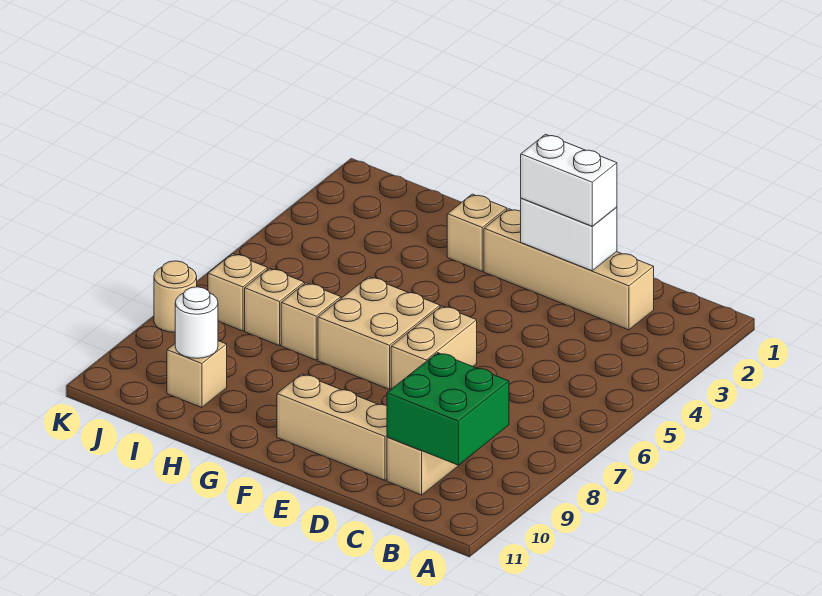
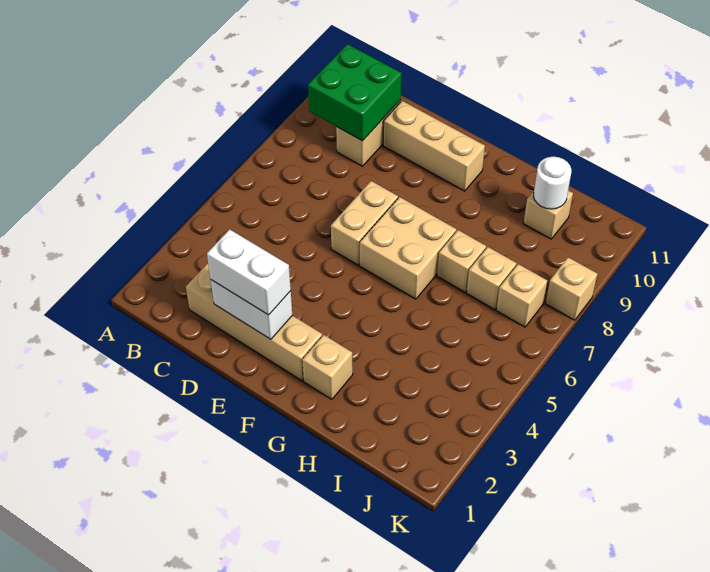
tan round brick K8 level 1 -> tan brick K8 level 1

